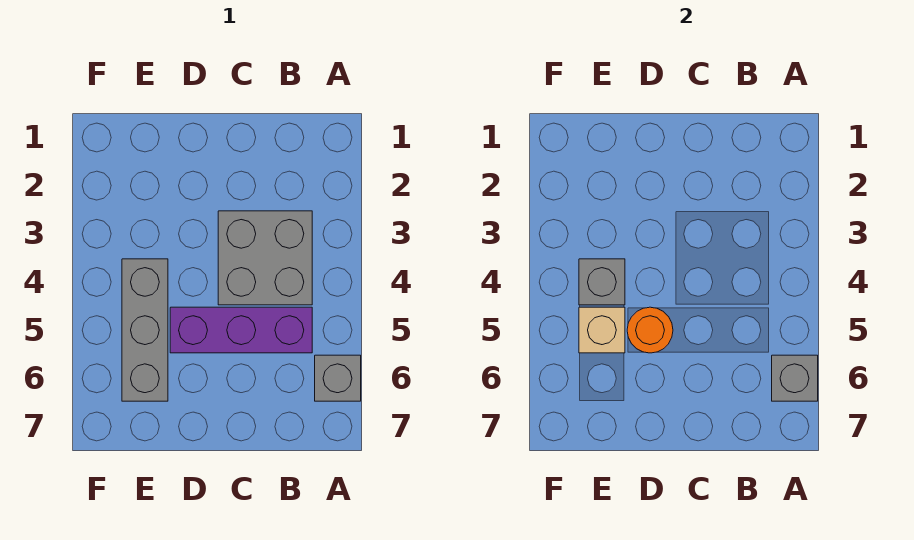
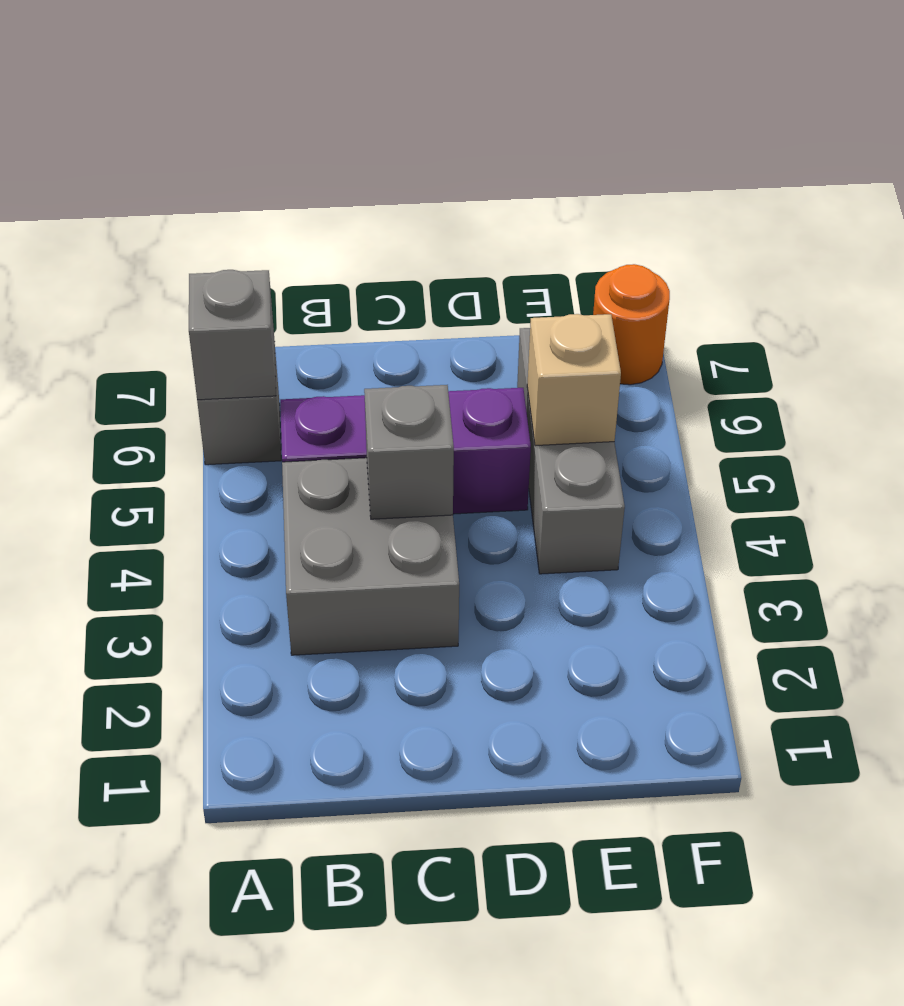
orange round brick D5 level 2 -> orange round brick F7 level 1
grey brick E4 level 2 -> grey brick C4 level 2

